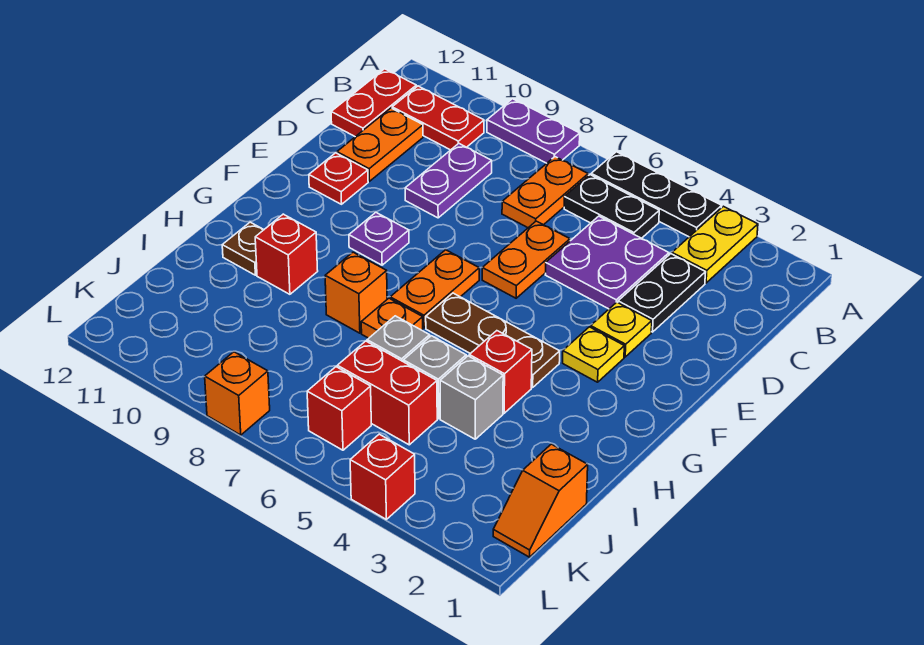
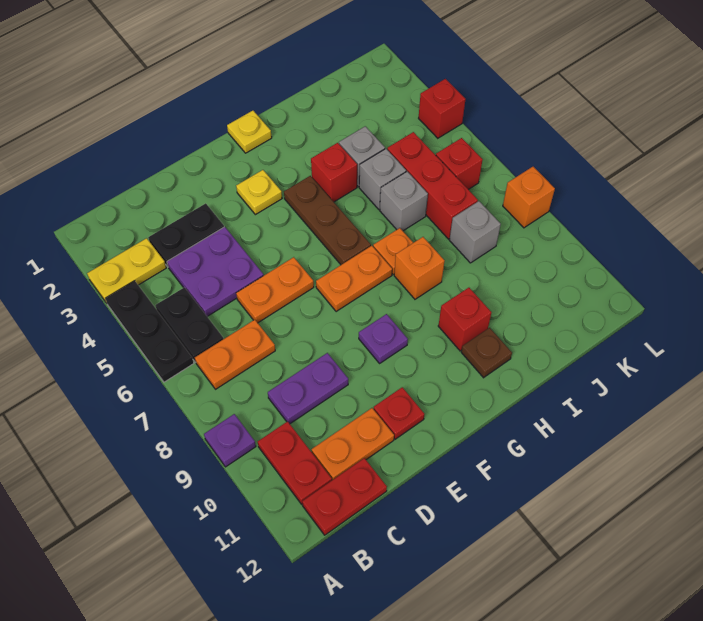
purple plate A8:A9 level 1 -> purple plate A9 level 1
yellow plate E3 level 1 -> yellow plate G1 level 1
orange slope J1:K1 level 1 top J -> none
red brick J5:J6 level 1 -> red brick J5:J7 level 1
none -> grey brick J8 level 1

